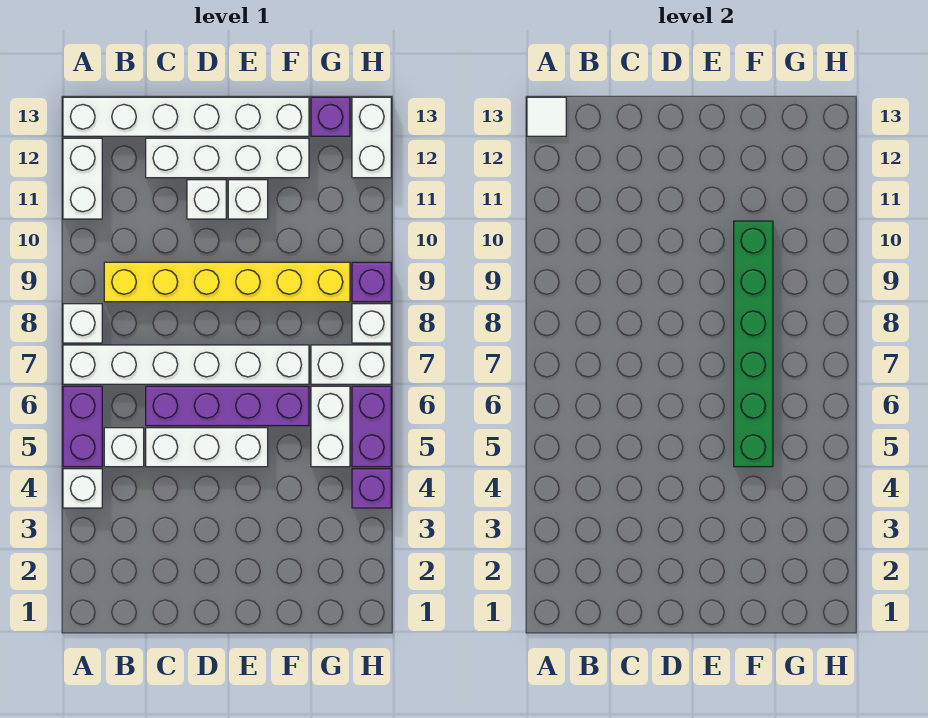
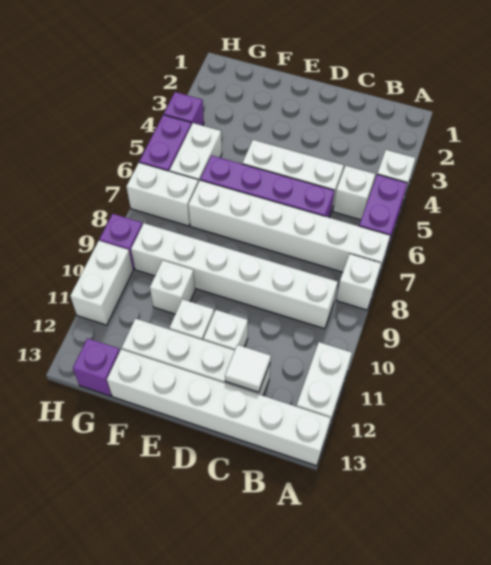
white tile A13 level 2 -> white tile C12 level 2
yellow brick B9:G9 level 1 -> white brick B9:G9 level 1
green brick F5:F10 level 2 -> none
white brick H8 level 1 -> white brick F10 level 1
white brick H12:H13 level 1 -> white brick H10:H11 level 1

